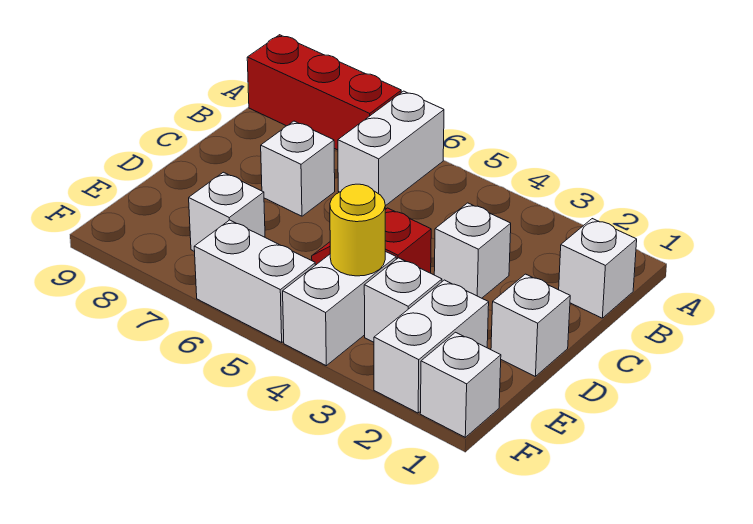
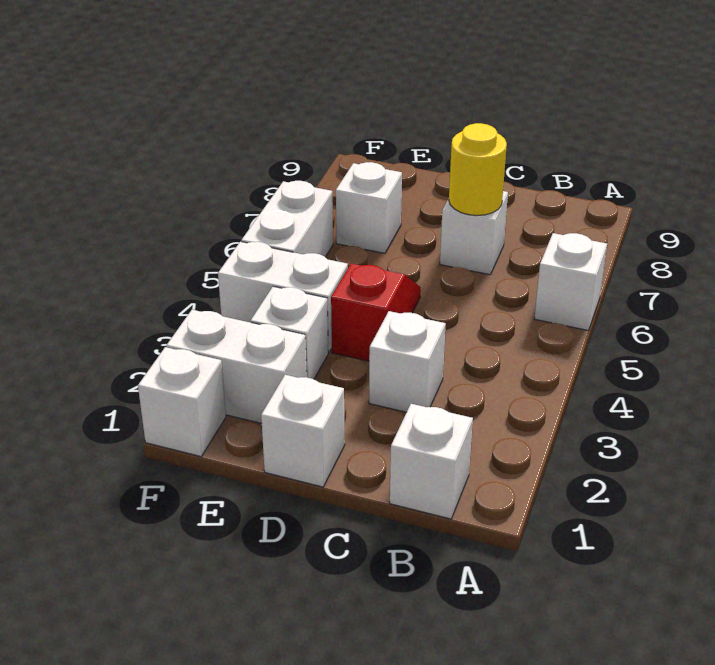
white brick A6:B6 level 1 -> white brick A6 level 1
red brick A7:A9 level 1 -> none
yellow round brick E4 level 2 -> yellow round brick C7 level 2

